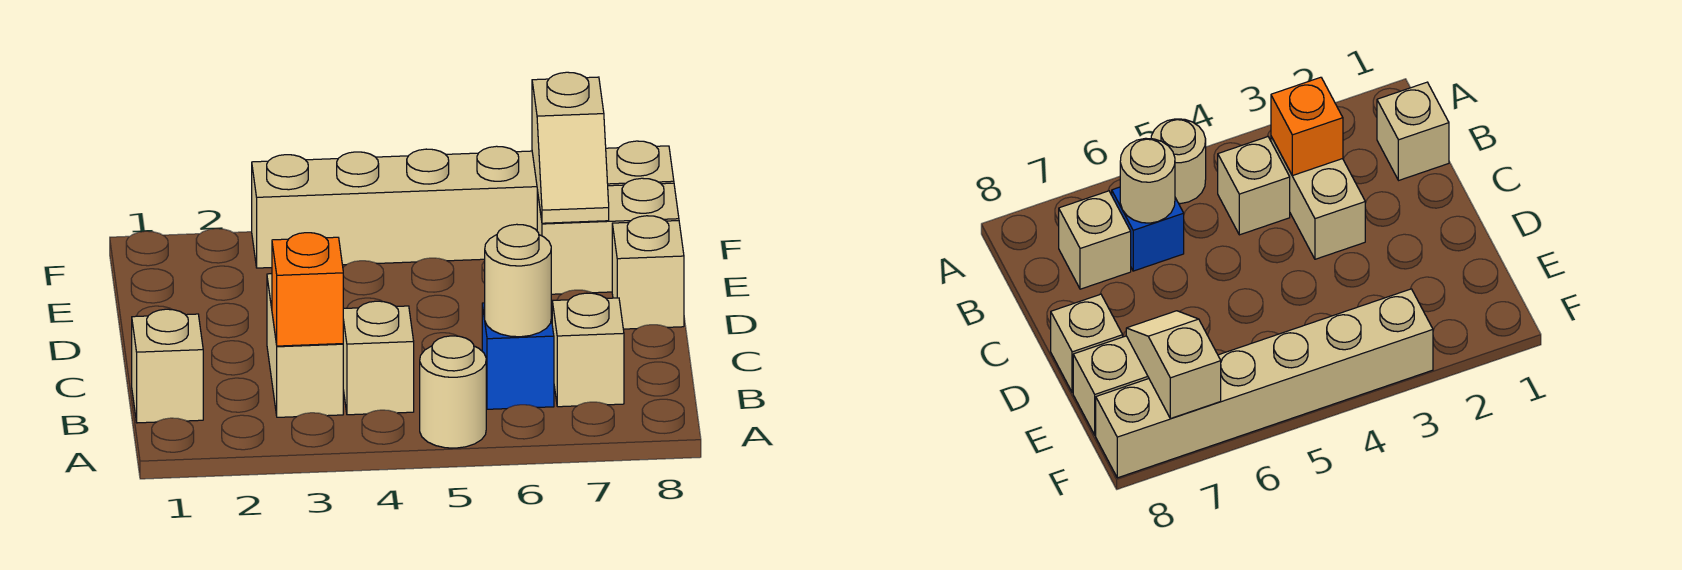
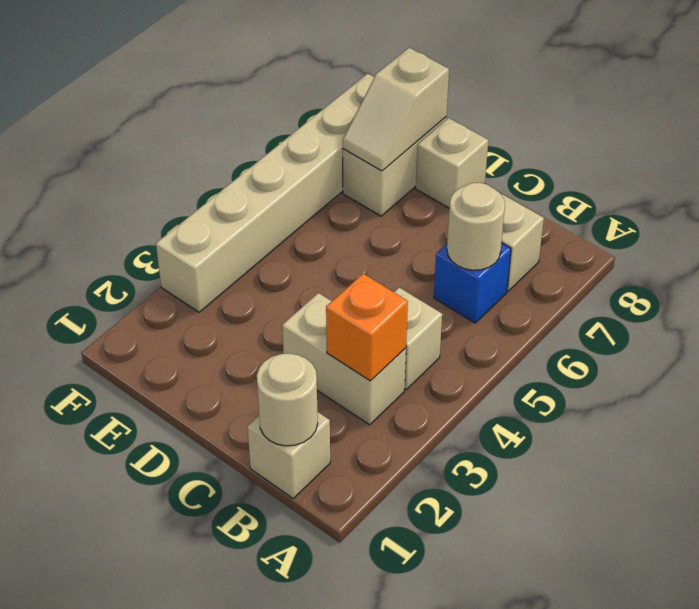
tan round brick A5 level 1 -> tan round brick B1 level 2
tan slope E7:F7 level 2 top F -> tan slope E7:E8 level 2 top 8

